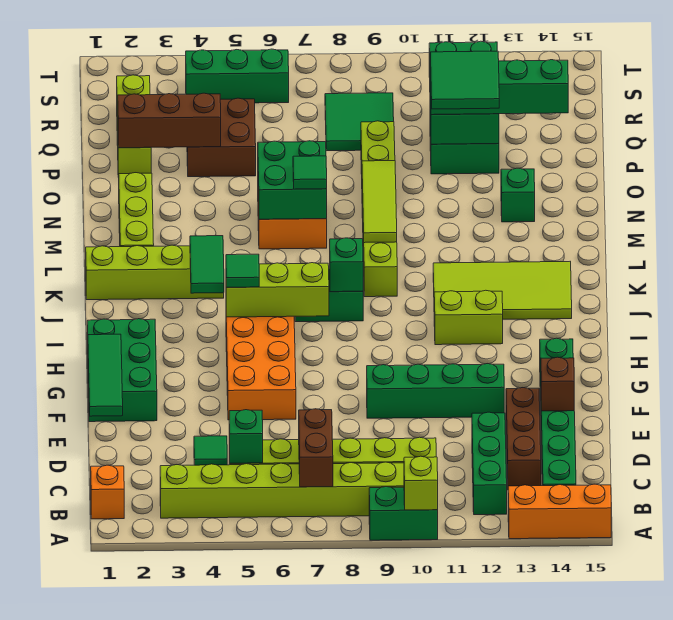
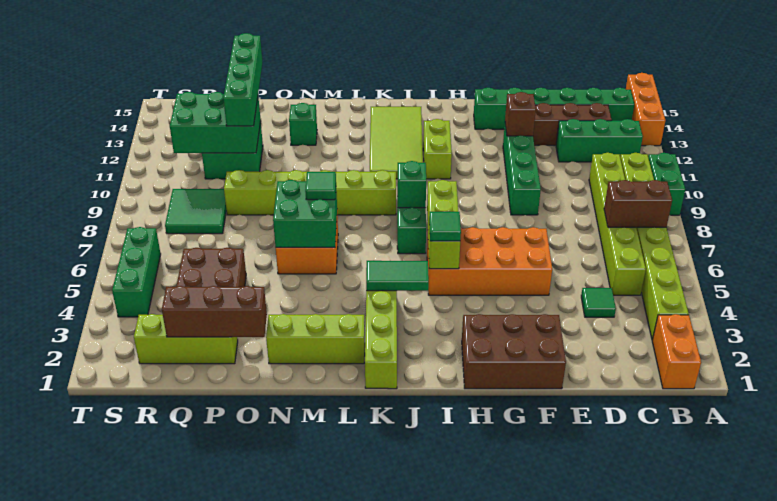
lime brick A10 level 2 -> none
orange brick B1 level 1 -> orange brick B1:B2 level 1
green brick C5 level 2 -> none
green tile E1:G1 level 2 -> none
brown brick E14 level 2 -> brown brick F12 level 2
green brick F1:H2 level 1 -> brown brick F1:H2 level 1
lime tile L9:N9 level 2 -> none
green tile O11:P12 level 4 -> none
brown brick P2:P4 level 2 -> brown brick O2:Q2 level 2

